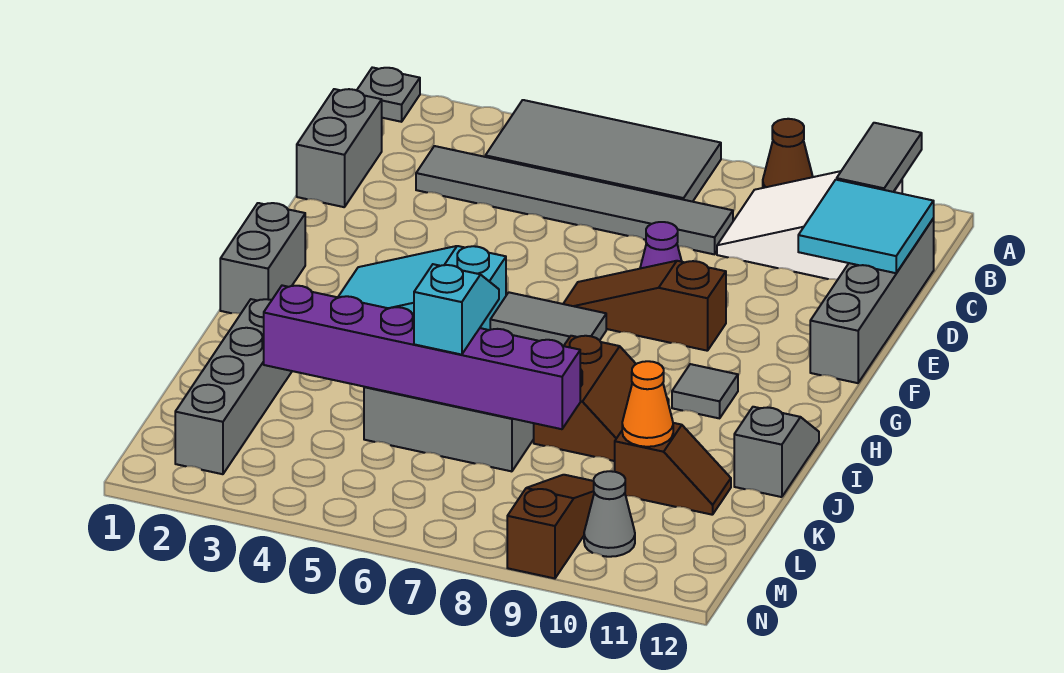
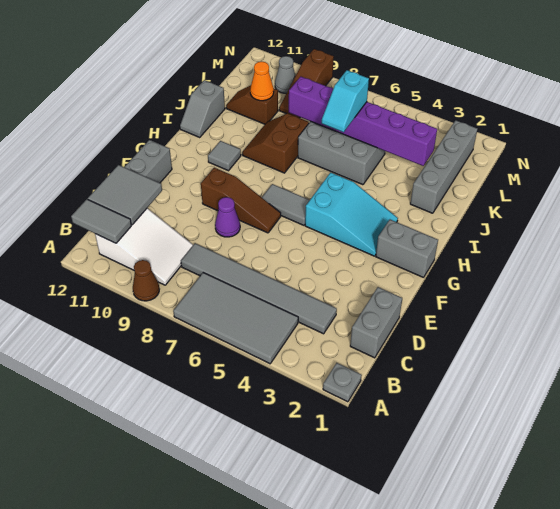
grey tile A11:B11 level 2 -> grey tile B11:B12 level 2
cyan tile C11:D12 level 2 -> grey tile C11:D12 level 2
grey brick G1:H1 level 1 -> grey brick G1:G2 level 1

